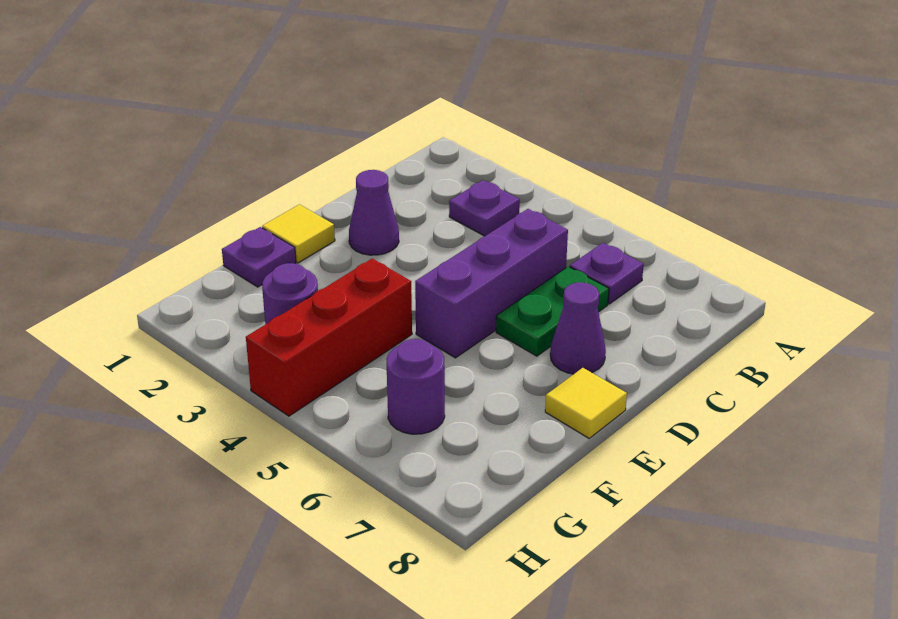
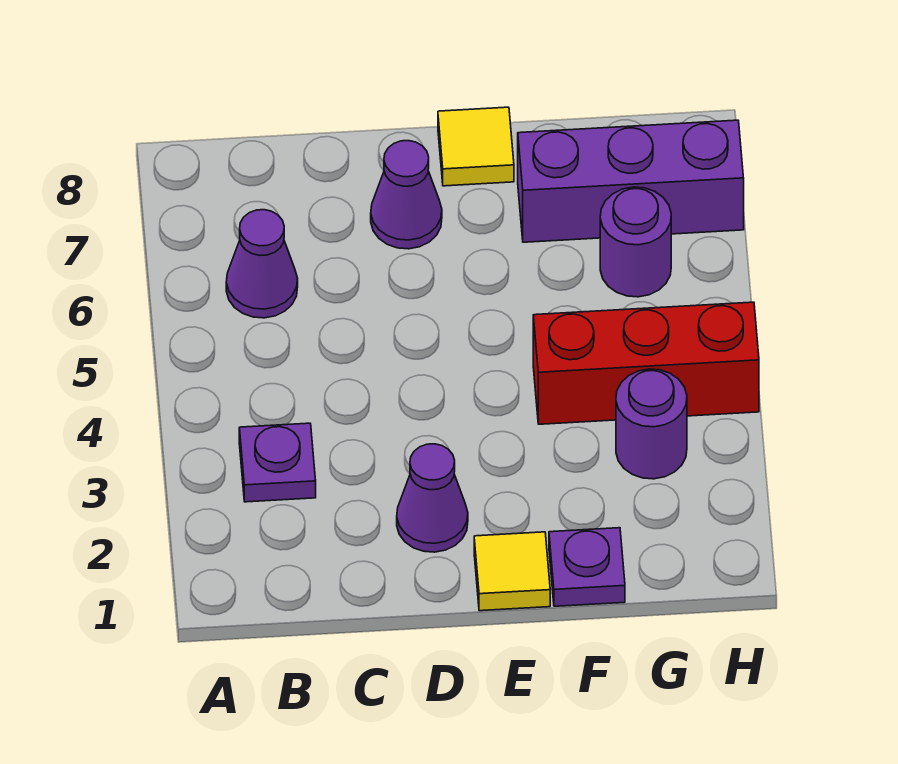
purple plate B6 level 1 -> purple cone B6 level 1
purple brick C5:E5 level 1 -> purple brick F7:H7 level 1
green plate C6:D6 level 1 -> none

